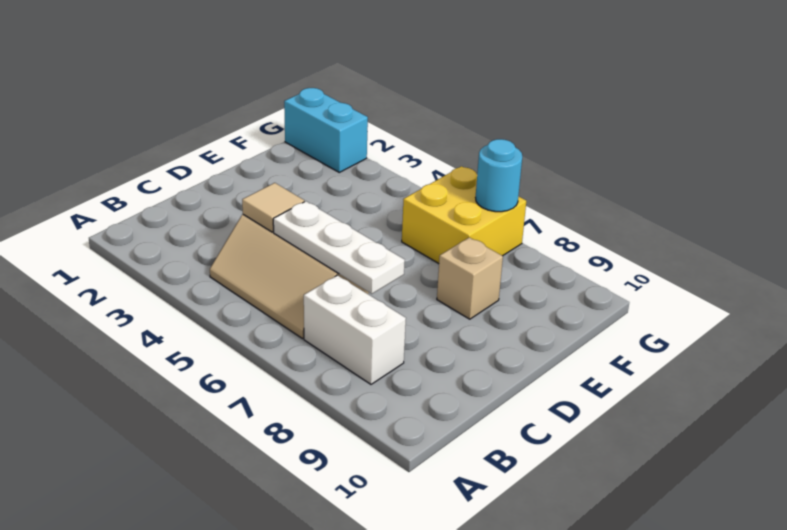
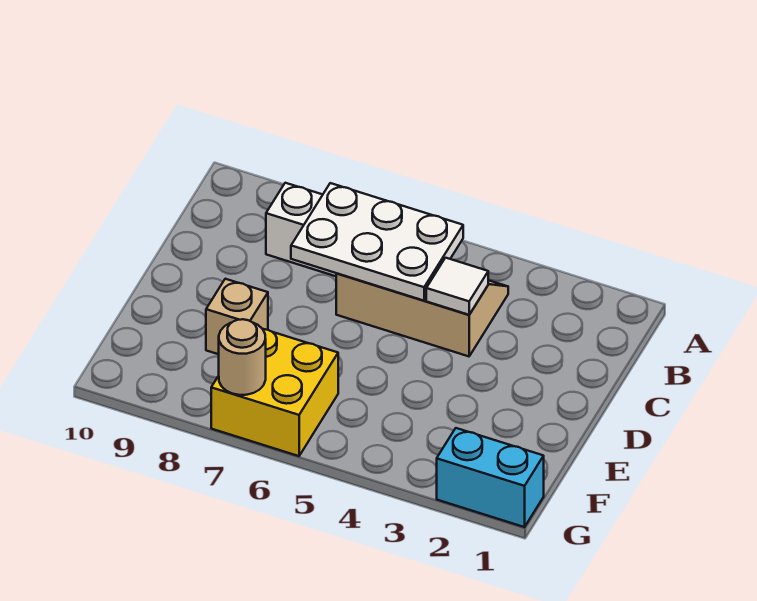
tan tile C4 level 2 -> white tile C4 level 2
white plate C5:C7 level 2 -> white plate B5:C7 level 2
cyan round brick G7 level 2 -> tan round brick G7 level 2

